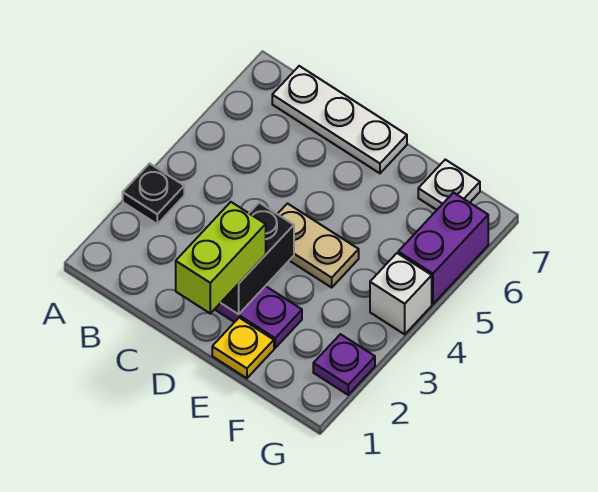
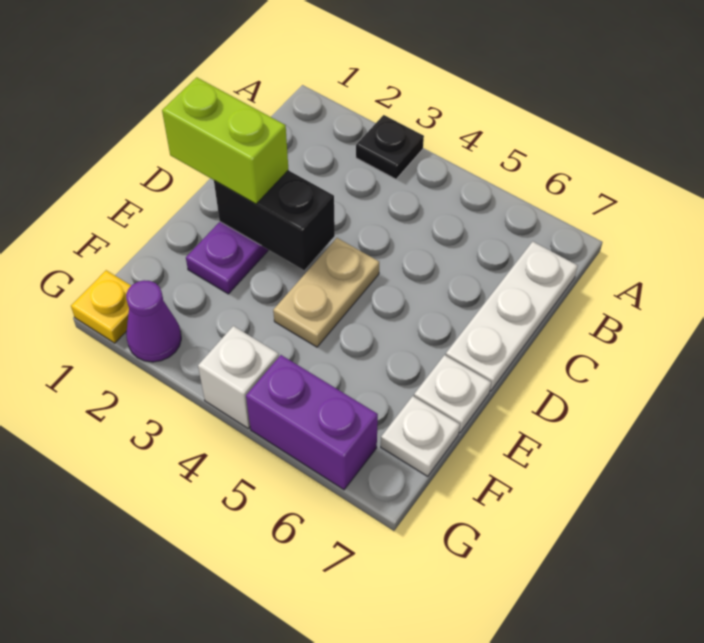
yellow plate E1 level 1 -> yellow plate G1 level 1
none -> white plate E7 level 1
purple plate G2 level 1 -> purple cone G2 level 1

